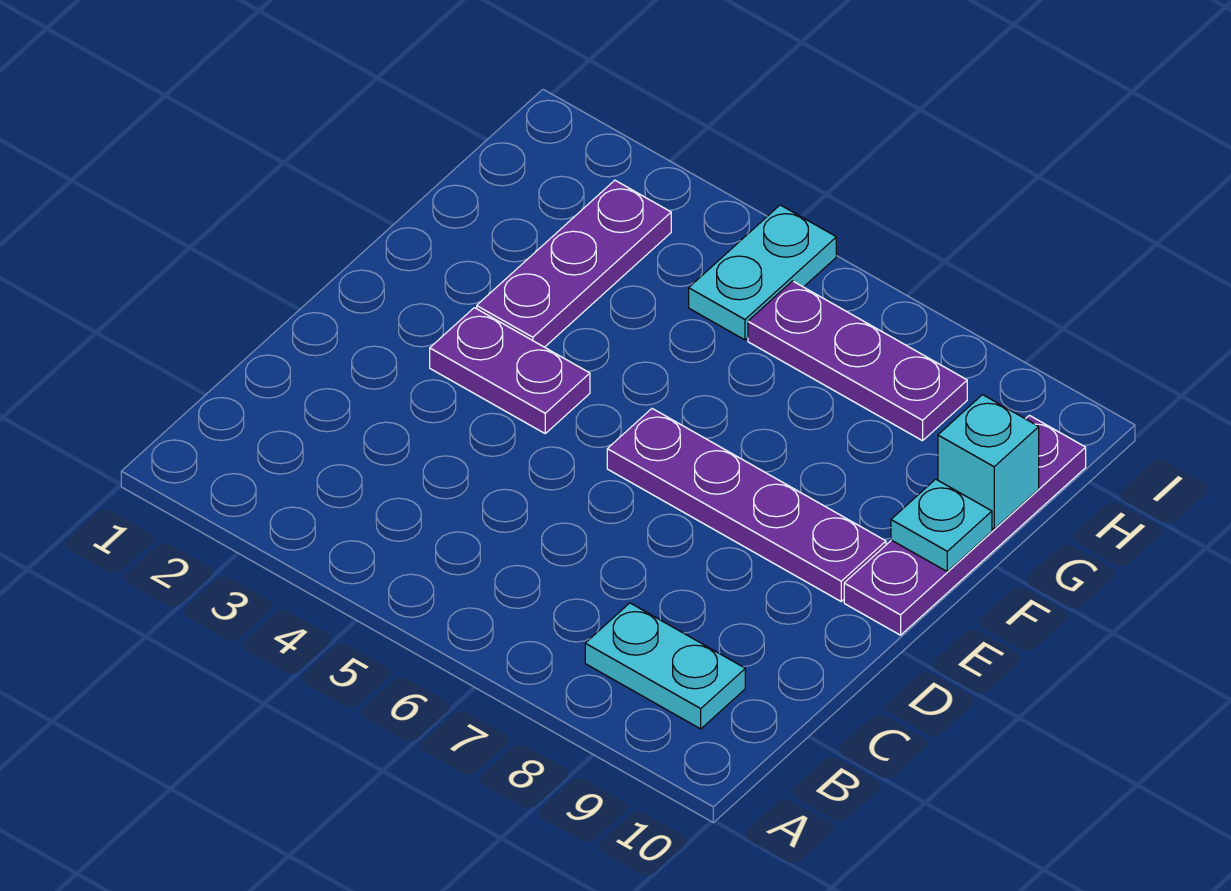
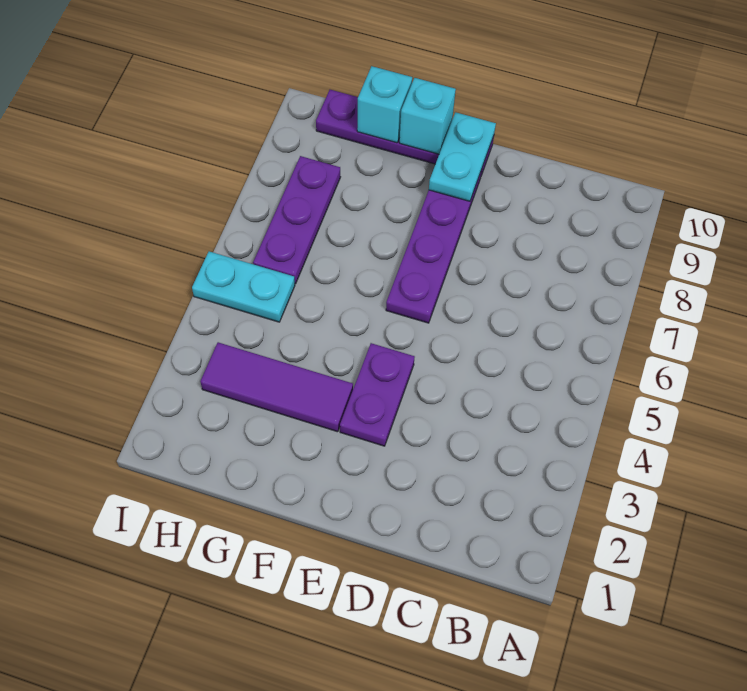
cyan plate B8:B9 level 1 -> cyan plate E9:E10 level 2
purple plate F3:H3 level 1 -> purple tile F3:H3 level 1
cyan plate F10 level 2 -> cyan brick F10 level 2

